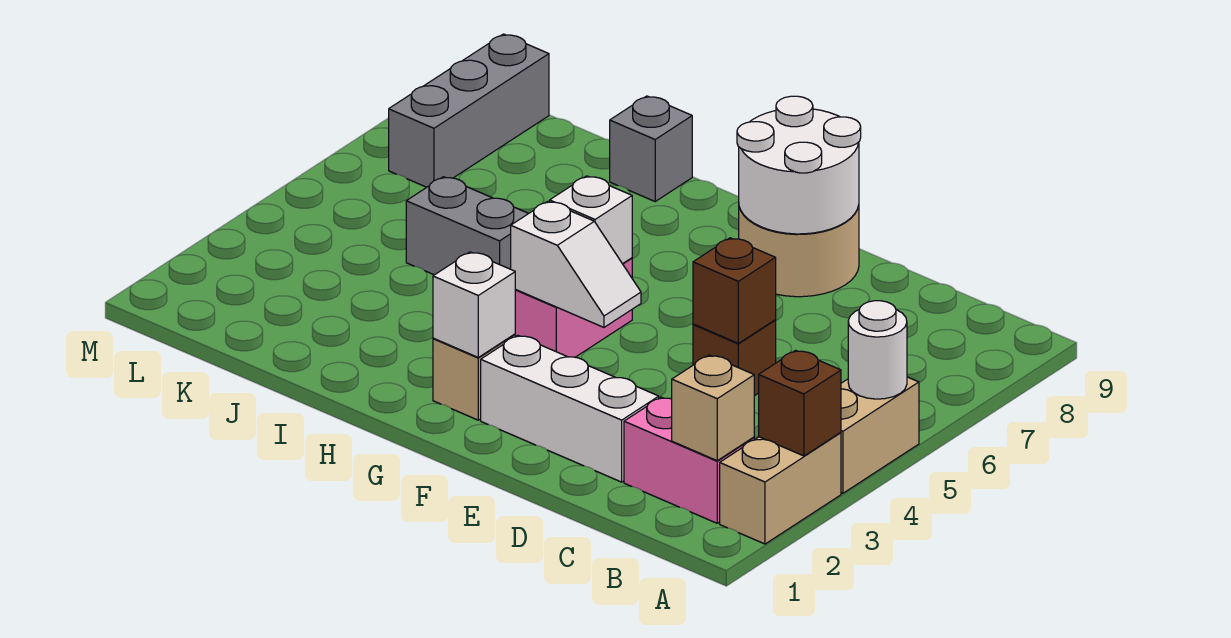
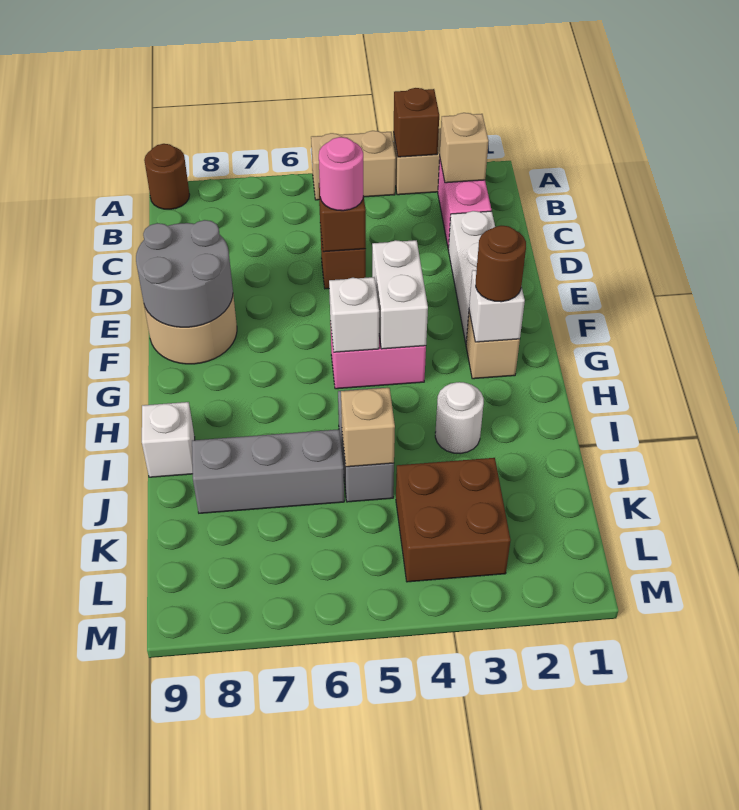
white round brick A5 level 2 -> white round brick I3 level 1
none -> brown round brick A9 level 1
none -> pink round brick D5 level 3
white round brick E8:F9 level 2 -> grey round brick E8:F9 level 2
white slope F4:G4 level 2 top G -> white brick F4:G4 level 2
none -> brown round brick G2 level 3
grey brick I9 level 1 -> white brick I9 level 1
none -> tan brick J5 level 2
none -> brown brick K3:L4 level 1
grey brick L7:L9 level 1 -> grey brick J6:J8 level 1

